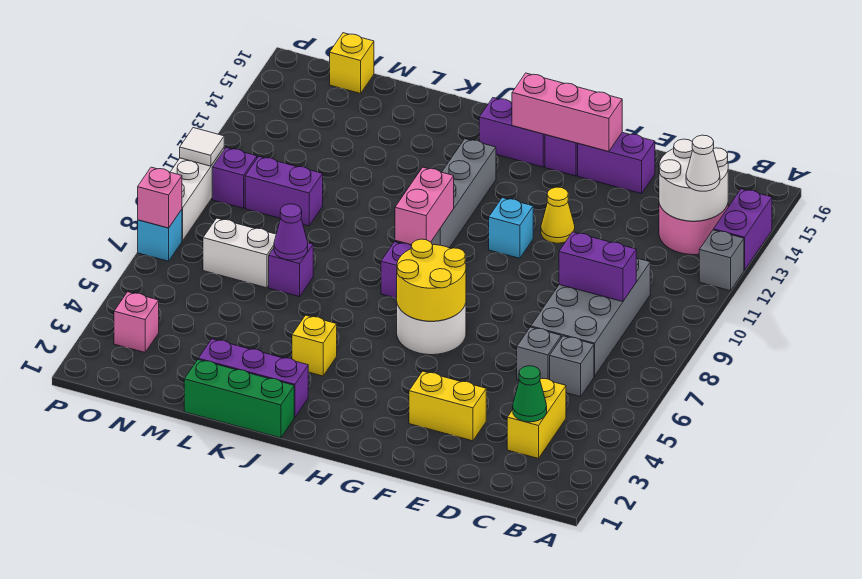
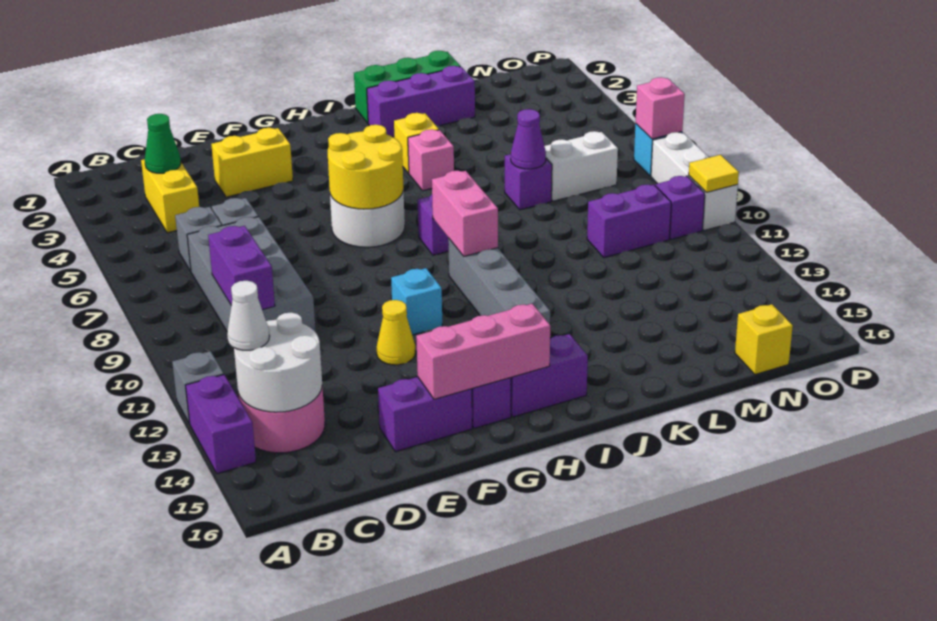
purple brick C9:D9 level 2 -> purple brick C9:C10 level 2
pink brick O3 level 1 -> pink brick J5 level 1
white tile P10 level 2 -> yellow tile P10 level 2

